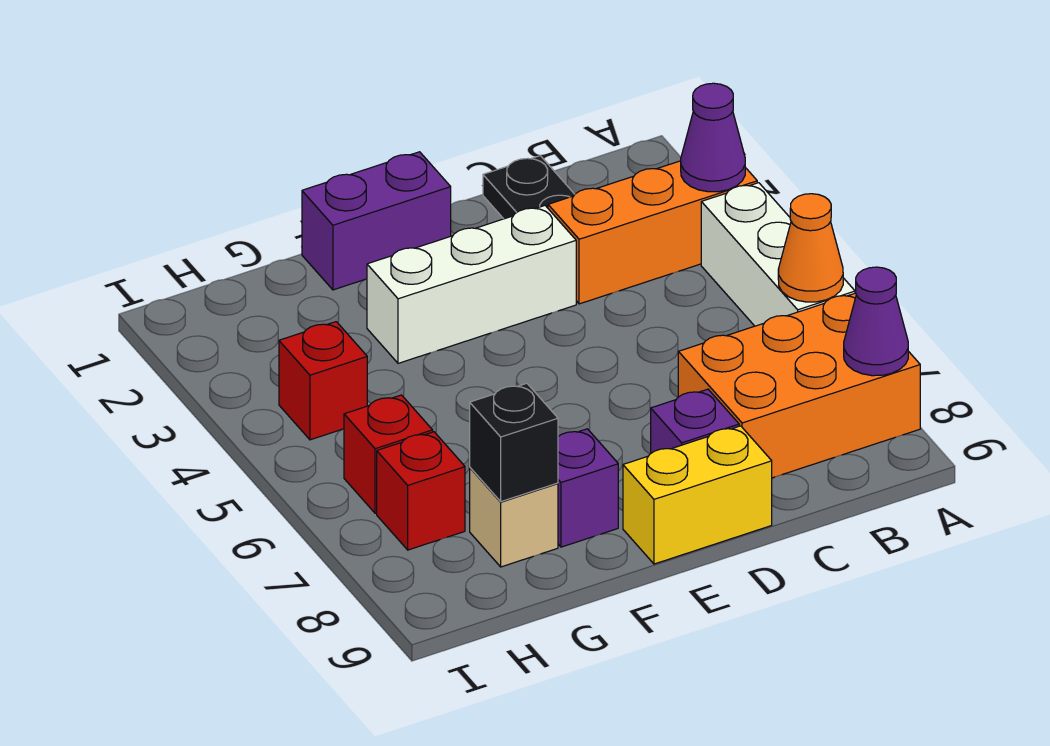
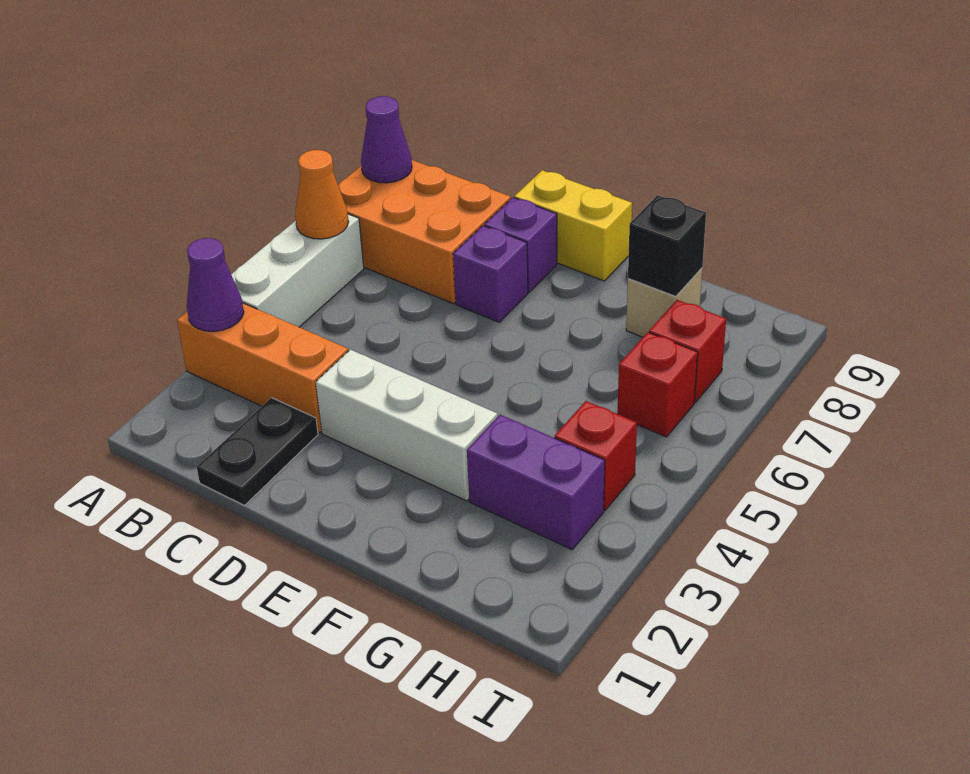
purple brick E1:F1 level 1 -> purple brick G3:H3 level 1
purple brick F8 level 1 -> purple brick D7 level 1

